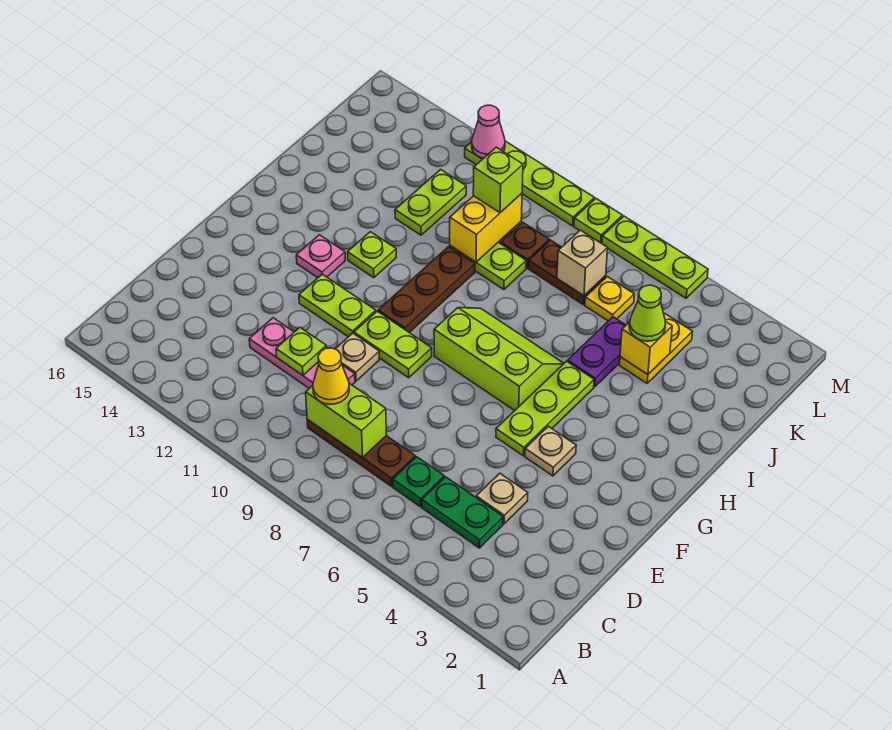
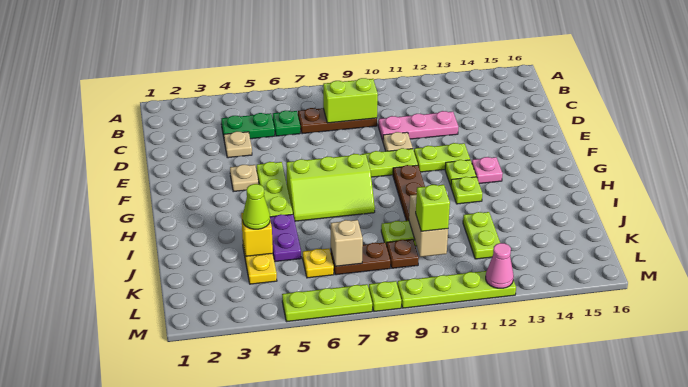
yellow cone C9 level 3 -> none
lime plate D11 level 2 -> lime plate G12 level 1
yellow brick J10:K10 level 2 -> tan brick J10:K10 level 2

